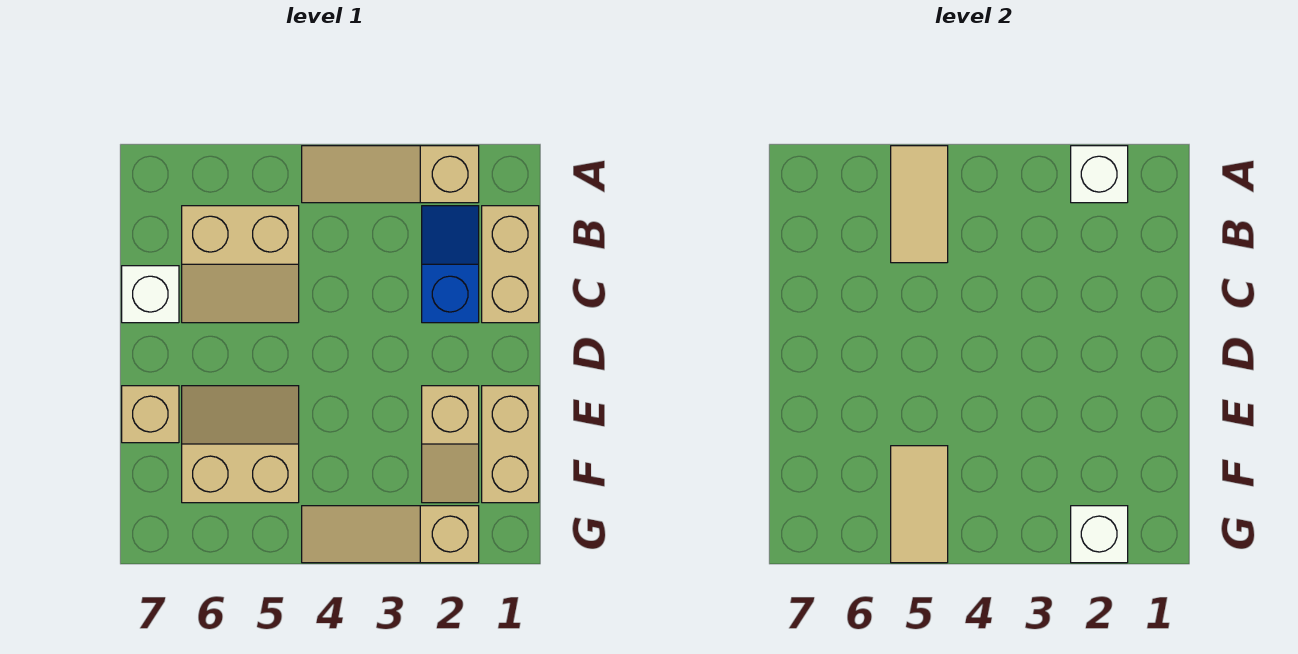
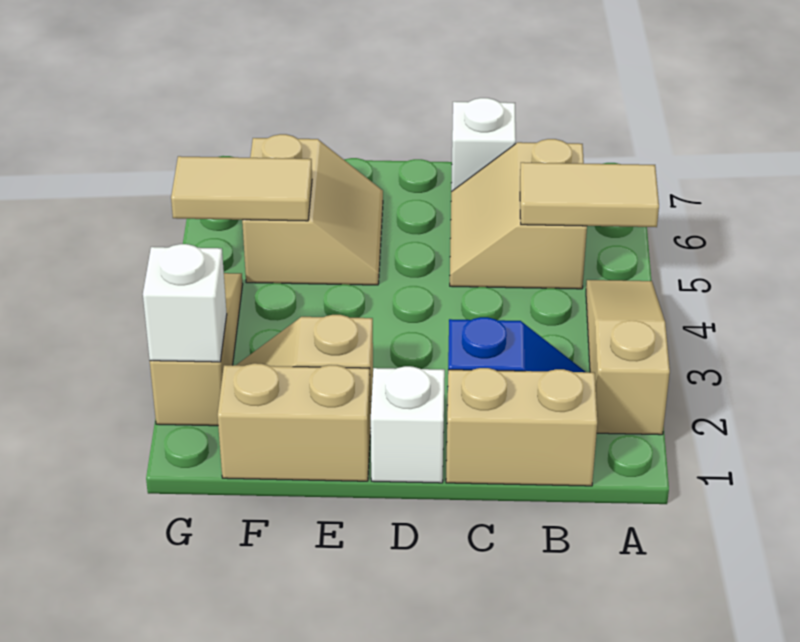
white brick A2 level 2 -> white brick D1 level 1
tan brick E7 level 1 -> none

